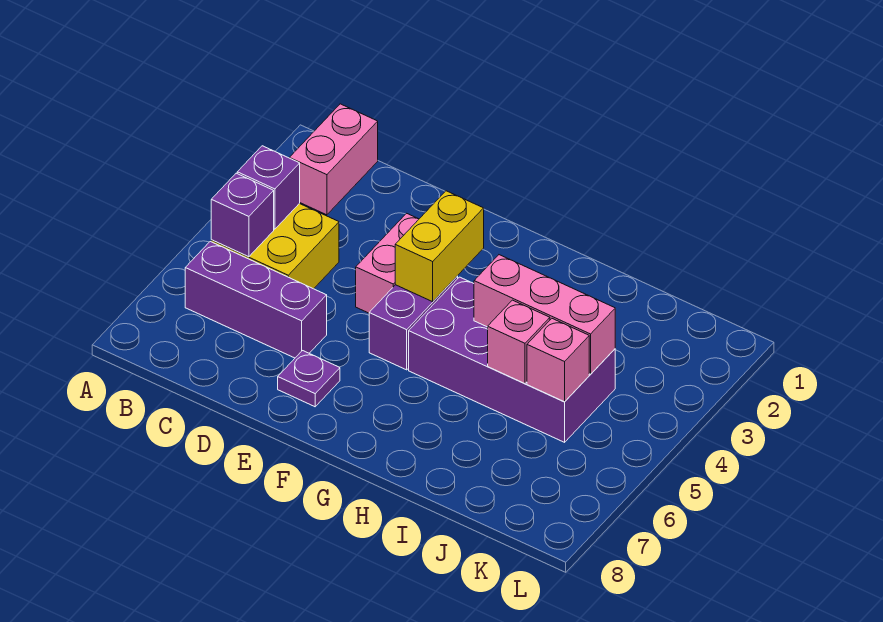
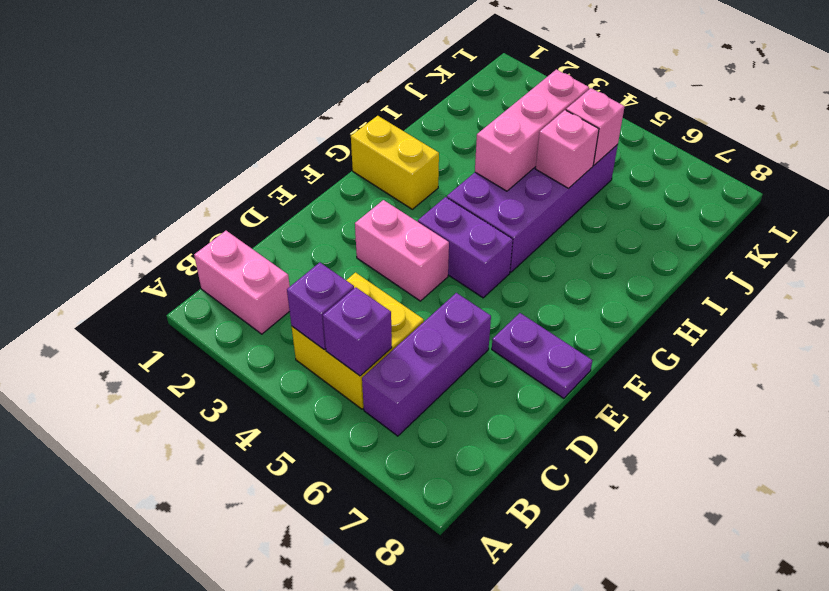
purple plate E7 level 1 -> purple plate E7:E8 level 1
yellow brick F3:F4 level 2 -> yellow brick G1:G2 level 1

